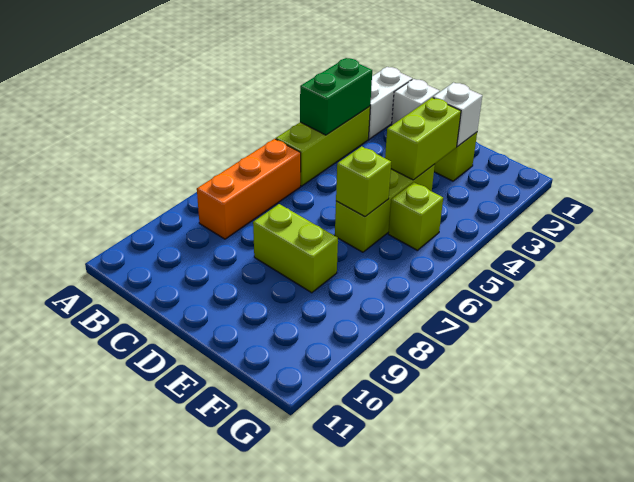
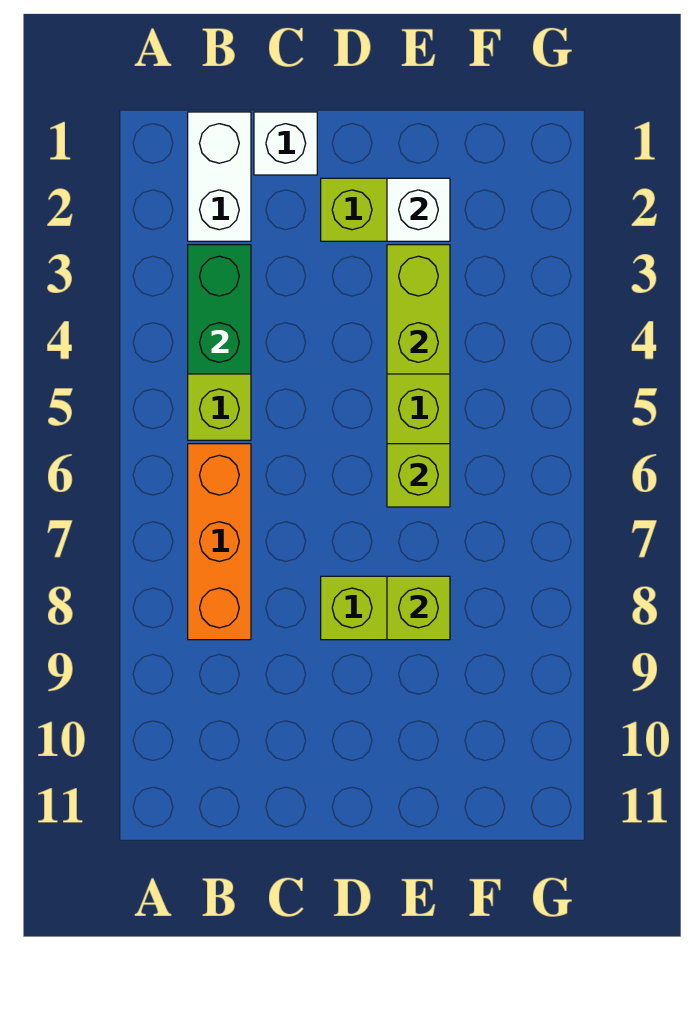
lime brick F5 level 1 -> lime brick E8 level 2

